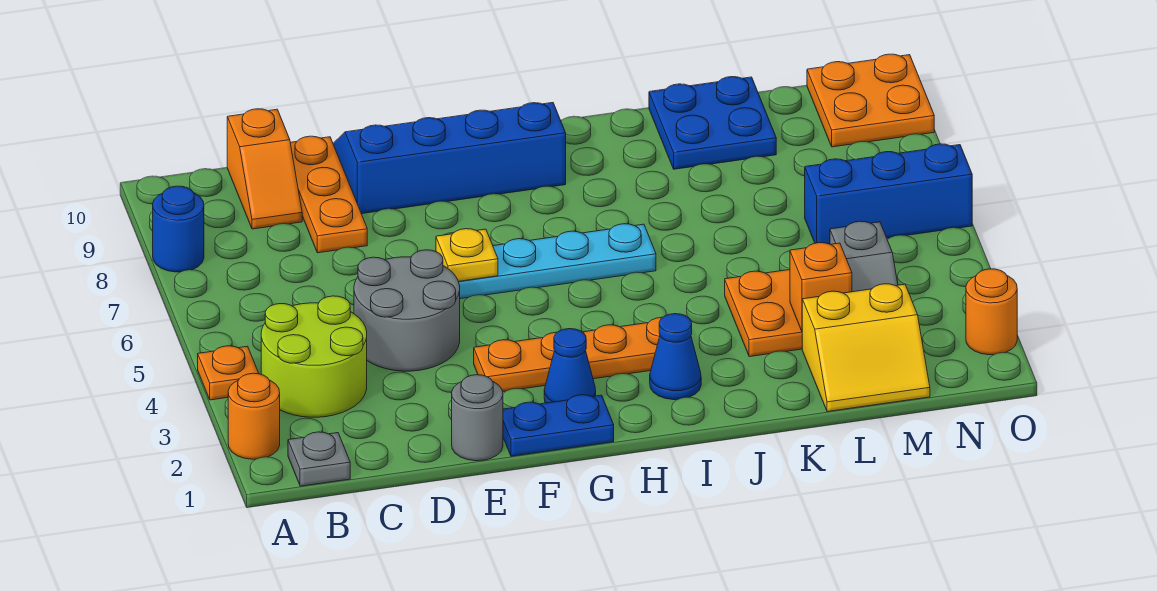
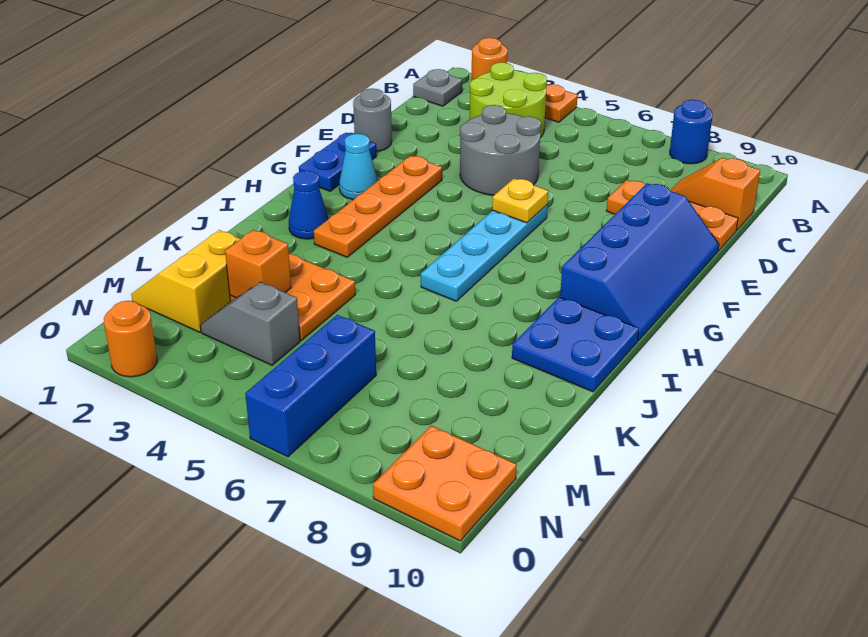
blue cone G2 level 1 -> cyan cone G2 level 1
blue plate K9:L10 level 1 -> blue plate I9:J10 level 1

